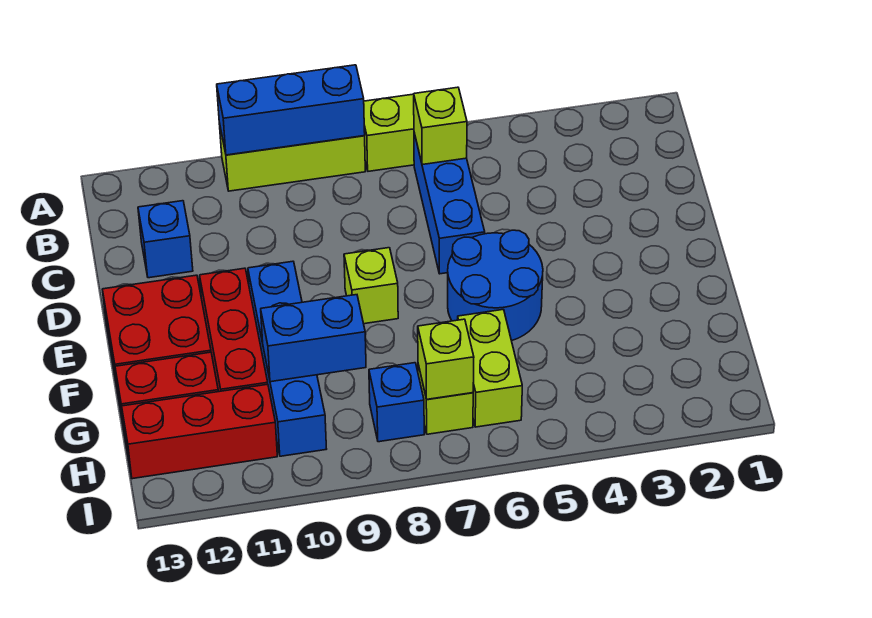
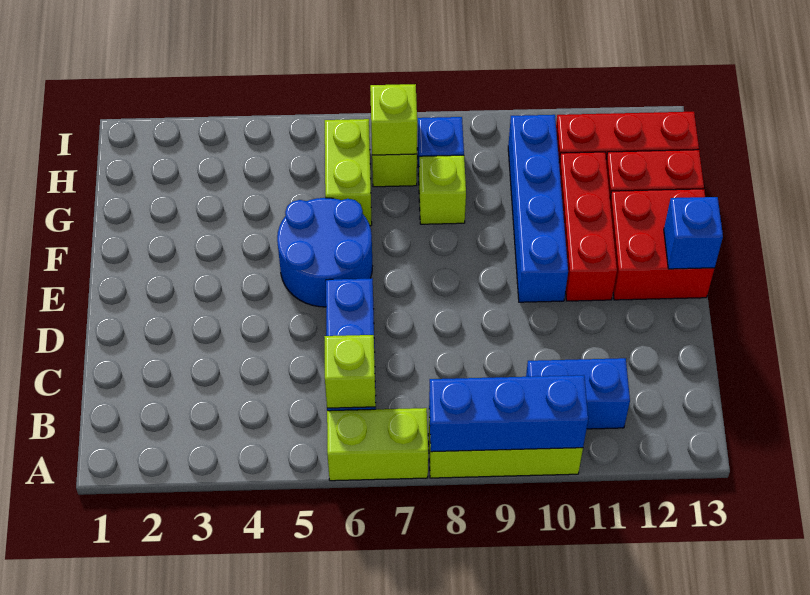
blue brick C12 level 1 -> blue brick E13 level 2
lime brick E8 level 1 -> lime brick G8 level 1
blue brick G9:G10 level 2 -> blue brick B10:B11 level 1

